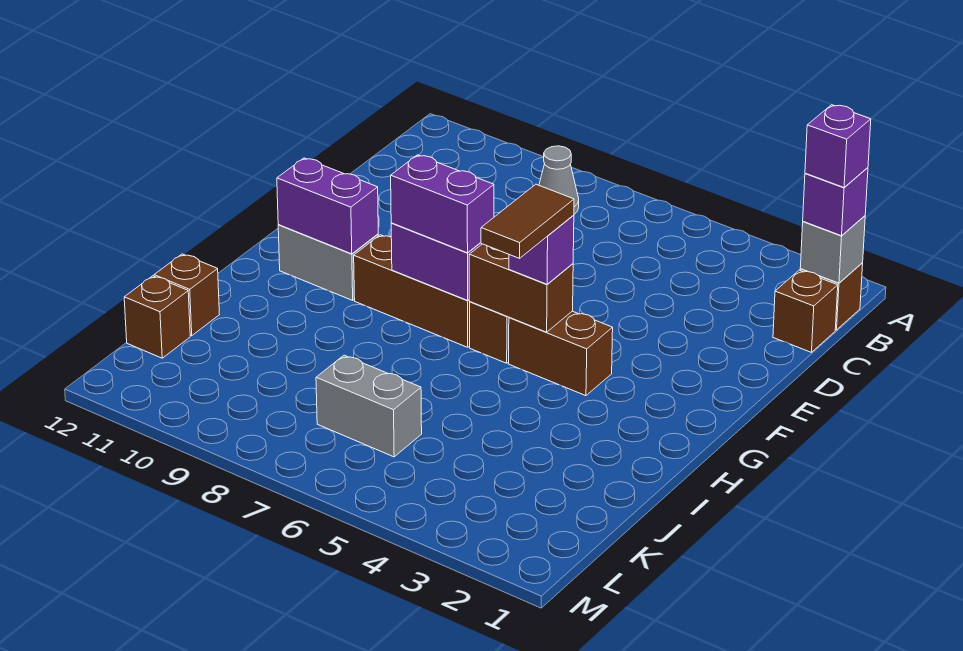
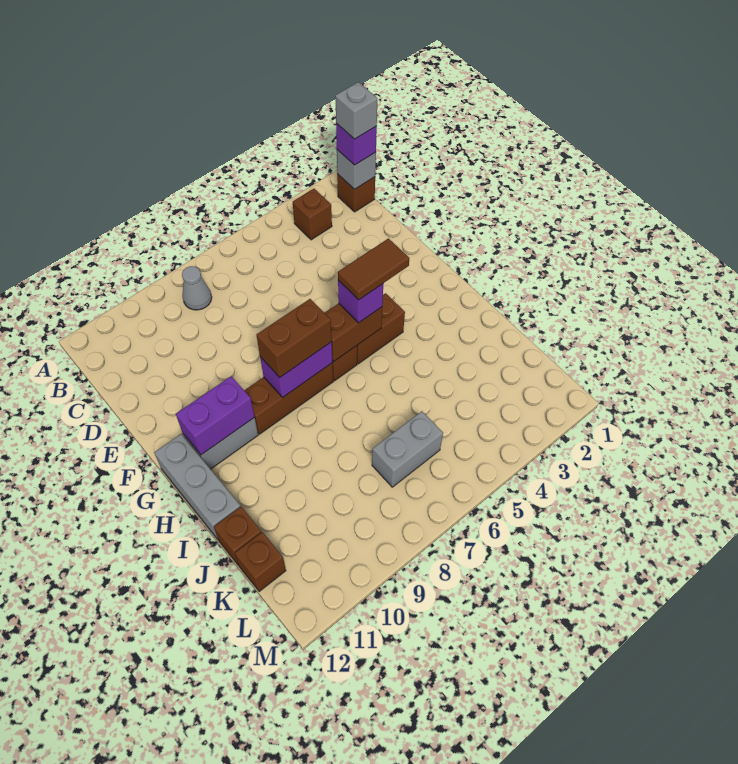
purple brick B1 level 4 -> grey brick B1 level 4
brown brick C1 level 1 -> brown brick B3 level 1
brown tile G5:H5 level 4 -> brown tile G4:G5 level 4
purple brick G7:G8 level 3 -> brown brick G7:G8 level 3
none -> grey brick G12:I12 level 1

